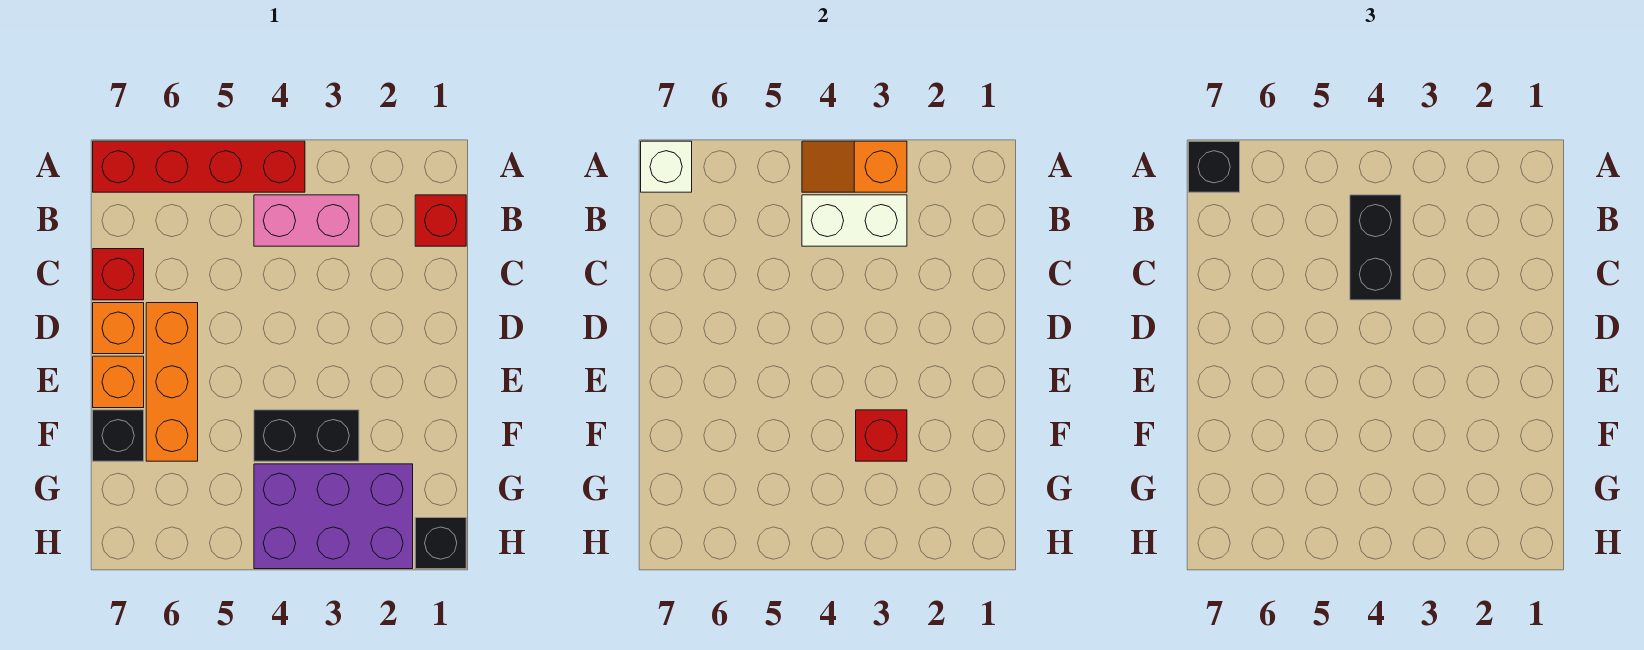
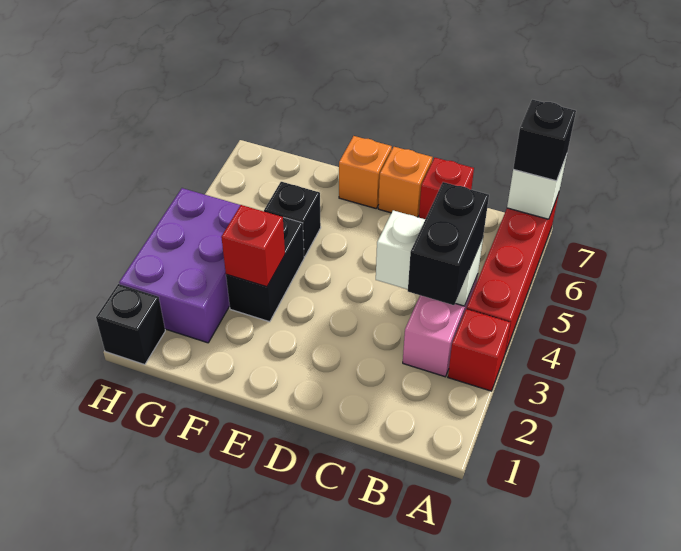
orange slope A3:A4 level 2 top 3 -> none
red brick B1 level 1 -> red brick A3 level 1
white brick B3:B4 level 2 -> white brick B4:C4 level 2
black brick B4:C4 level 3 -> black brick B3:B4 level 3
orange brick D6:F6 level 1 -> none
black brick F7 level 1 -> black brick F5 level 1

